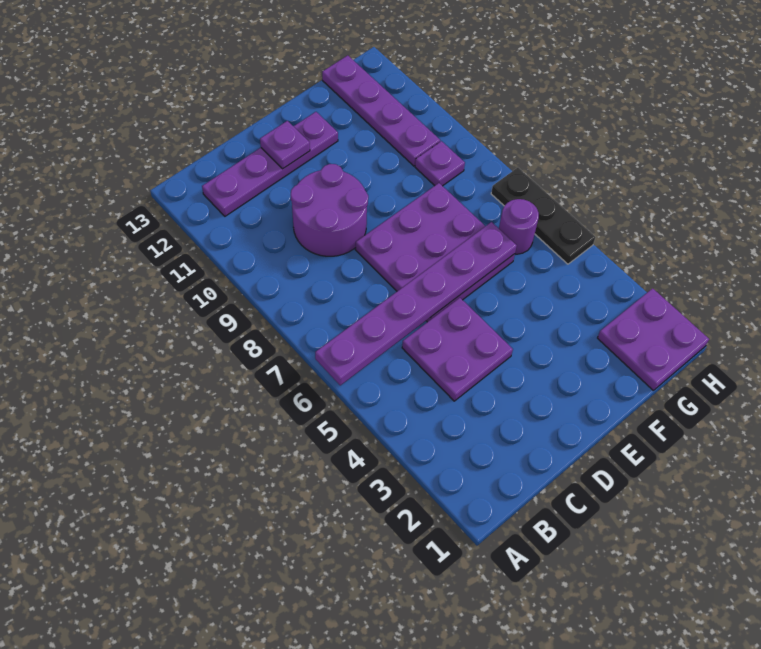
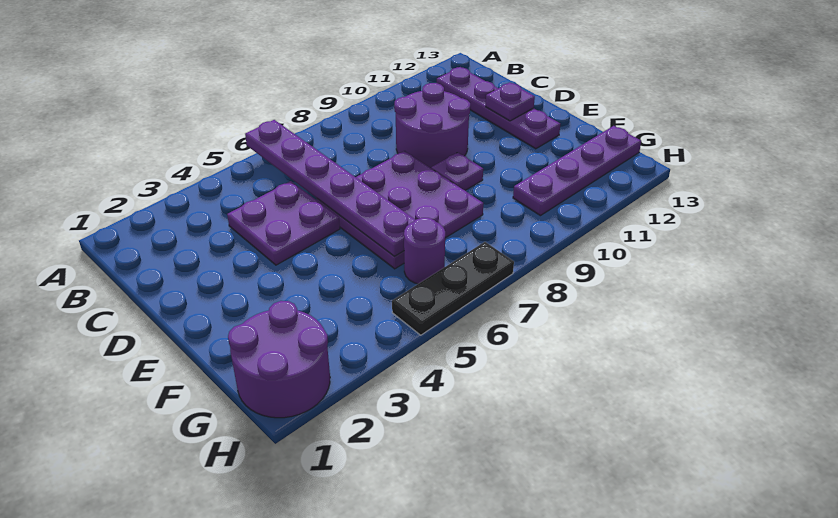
purple plate G1:H2 level 1 -> purple round brick G1:H2 level 1
purple plate G9 level 1 -> purple plate E9 level 1

